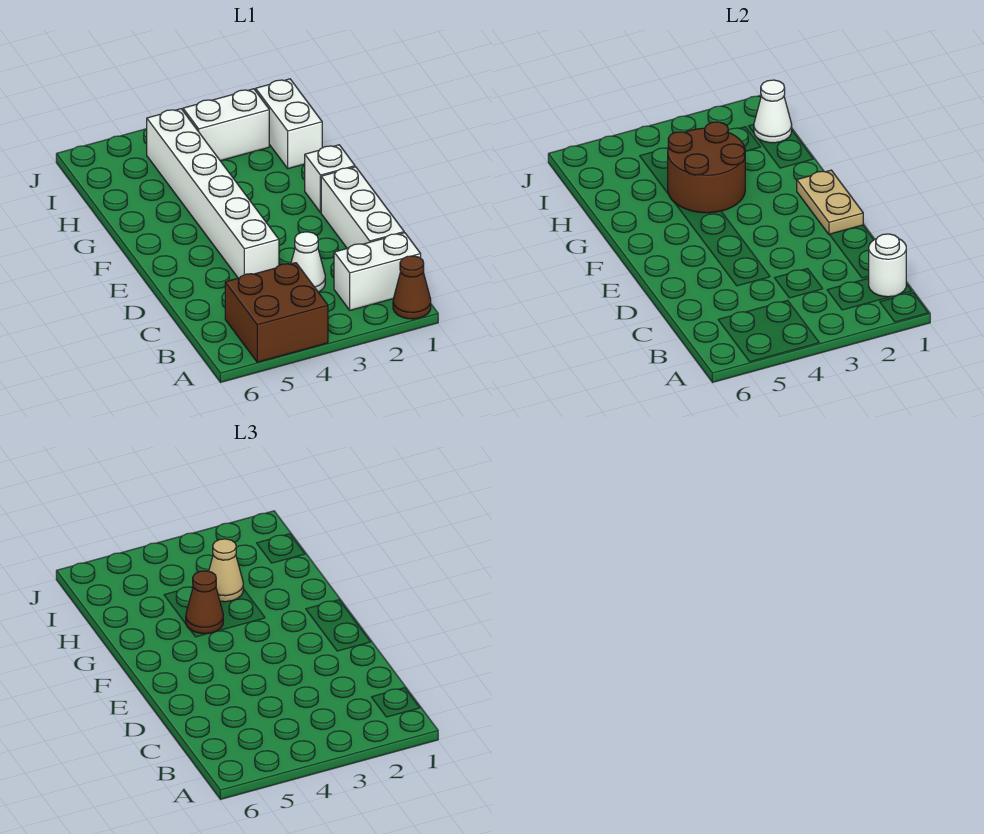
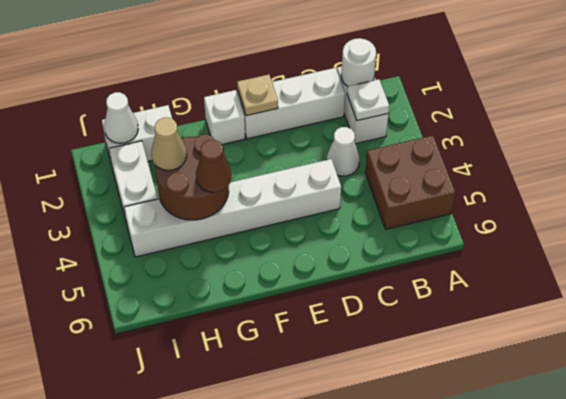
brown cone A1 level 1 -> none
none -> white plate B2 level 2
tan plate E1:F1 level 2 -> tan plate E1 level 2

